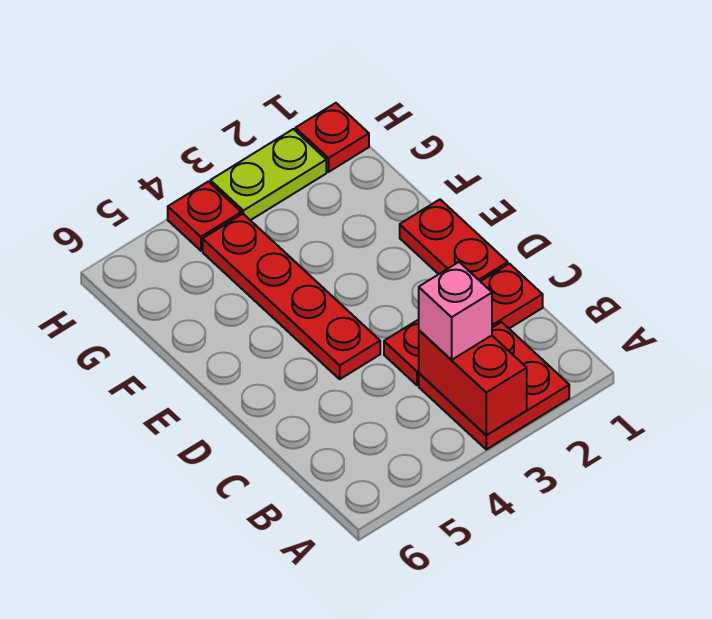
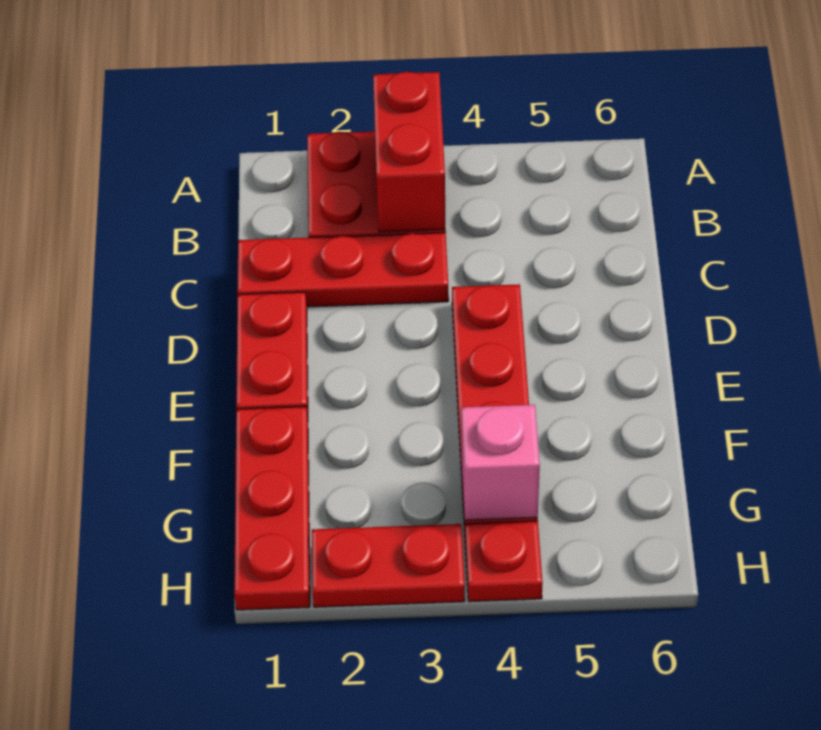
pink brick B3 level 3 -> pink brick G4 level 2
red plate H1 level 1 -> red plate F1:H1 level 1
lime plate H2:H3 level 1 -> red plate H2:H3 level 1

